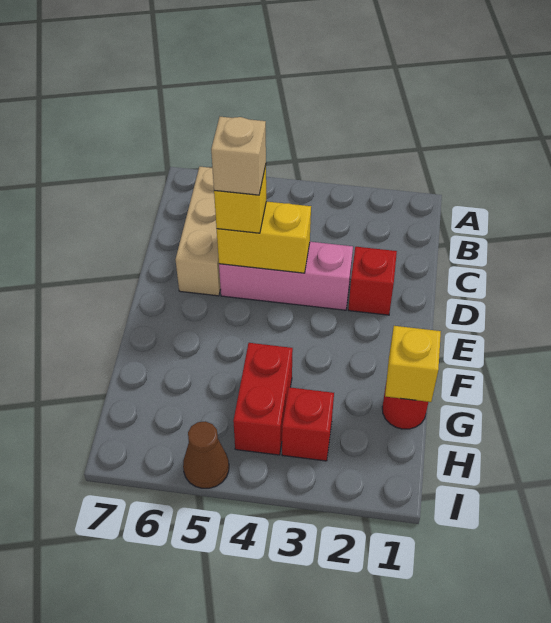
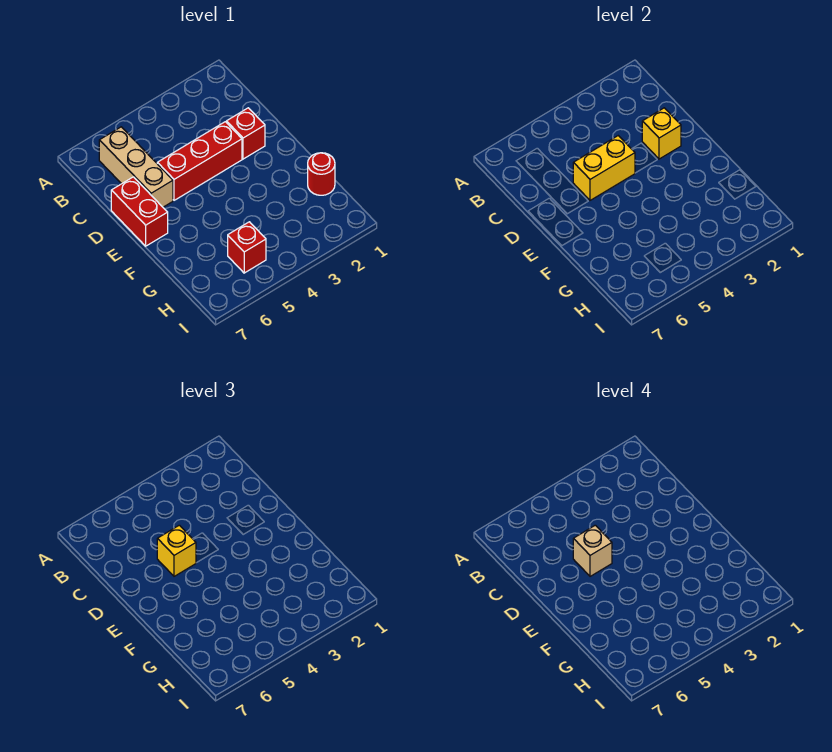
pink brick D3:D5 level 1 -> red brick D3:D5 level 1
yellow brick G1 level 2 -> yellow brick D2 level 2
red brick G4:H4 level 1 -> red brick D7:E7 level 1
red brick H3 level 1 -> red brick H5 level 1
brown cone I5 level 1 -> none

